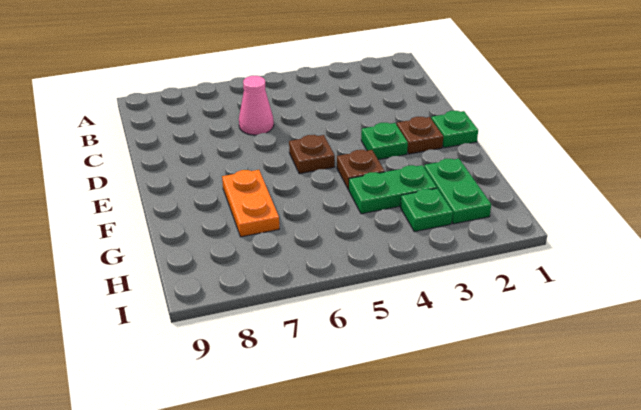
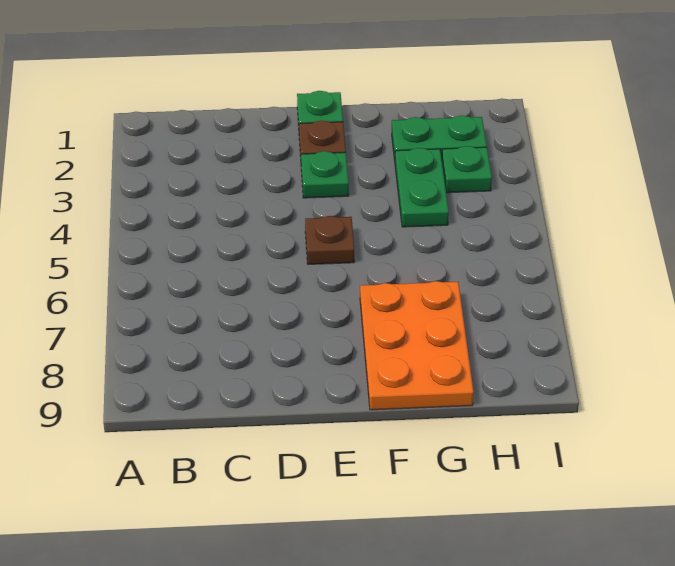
pink cone C6 level 1 -> none
brown plate F4 level 1 -> none
orange plate F7:G7 level 1 -> orange plate F7:G9 level 1

